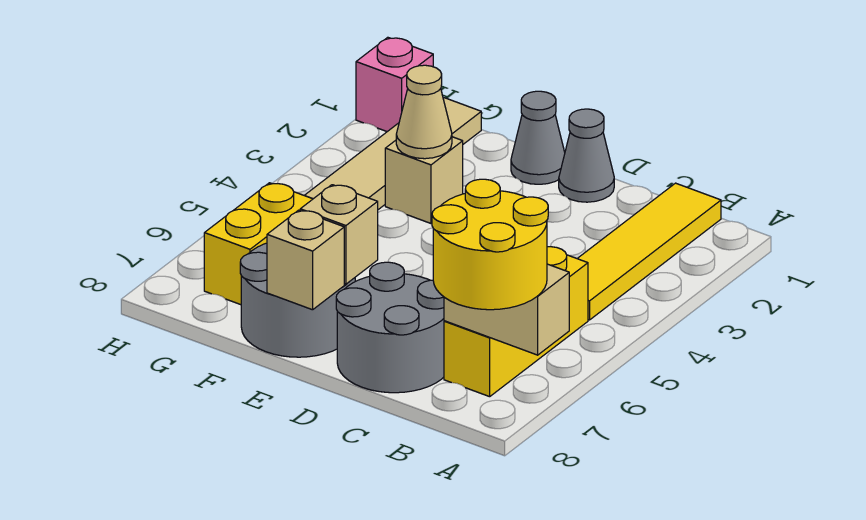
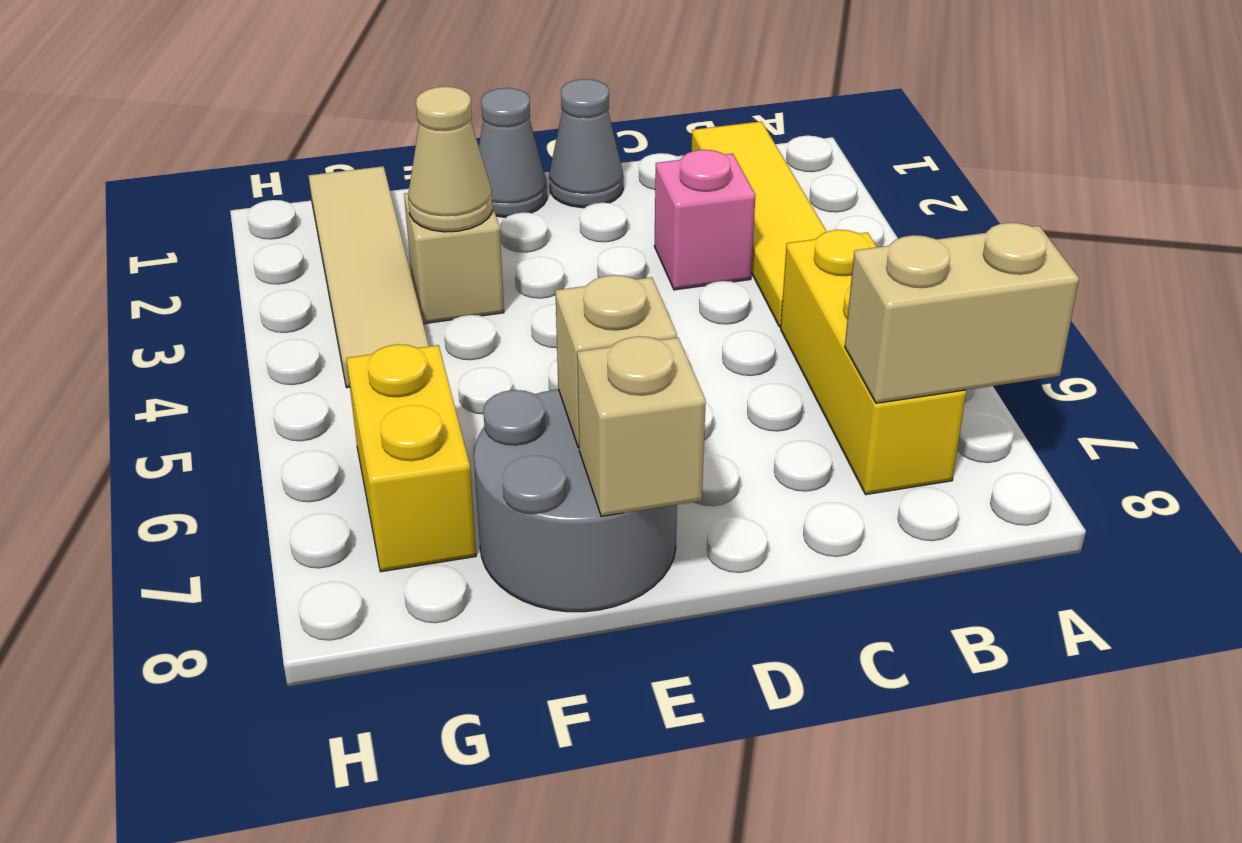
yellow round brick A7:B8 level 3 -> none
grey round brick C7:D8 level 1 -> none
pink brick H1 level 1 -> pink brick C3 level 1

